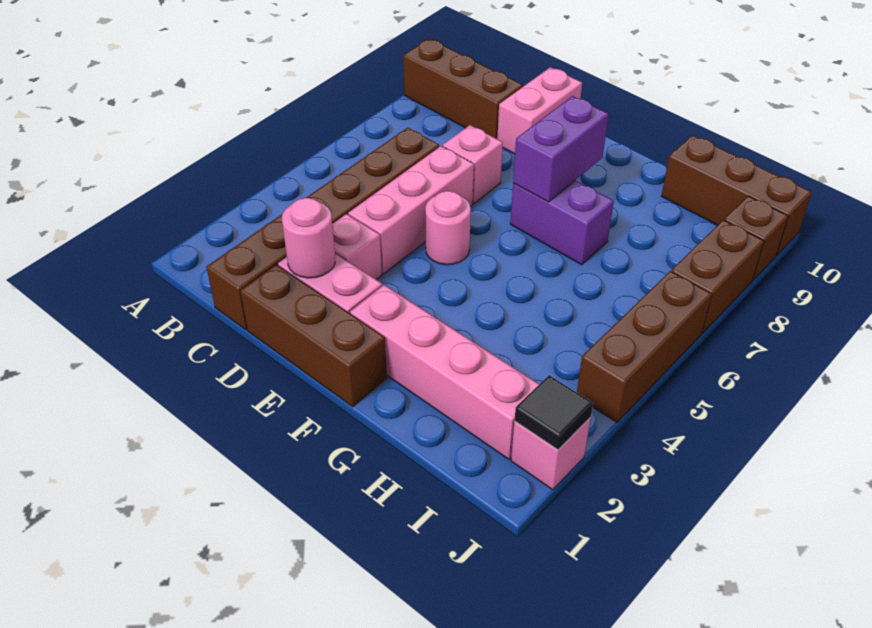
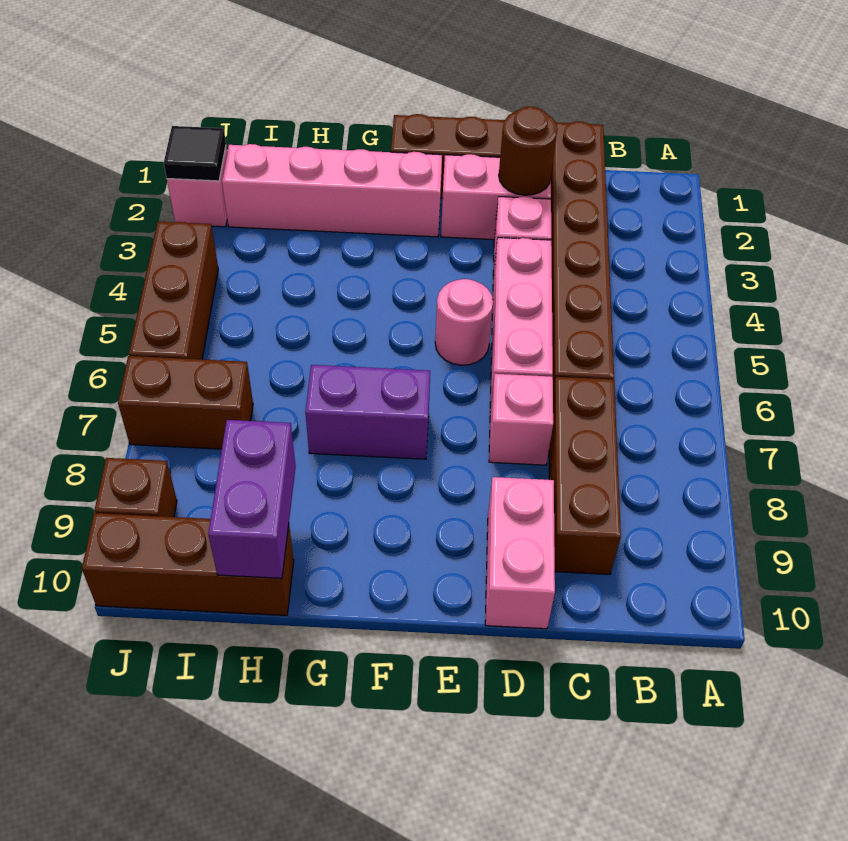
brown brick A9:C9 level 1 -> brown brick C7:C9 level 1
pink round brick D2 level 2 -> brown round brick D2 level 2
purple brick F7:F8 level 2 -> purple brick H9:H10 level 2
brown brick J7:J8 level 1 -> brown brick I7:J7 level 1

